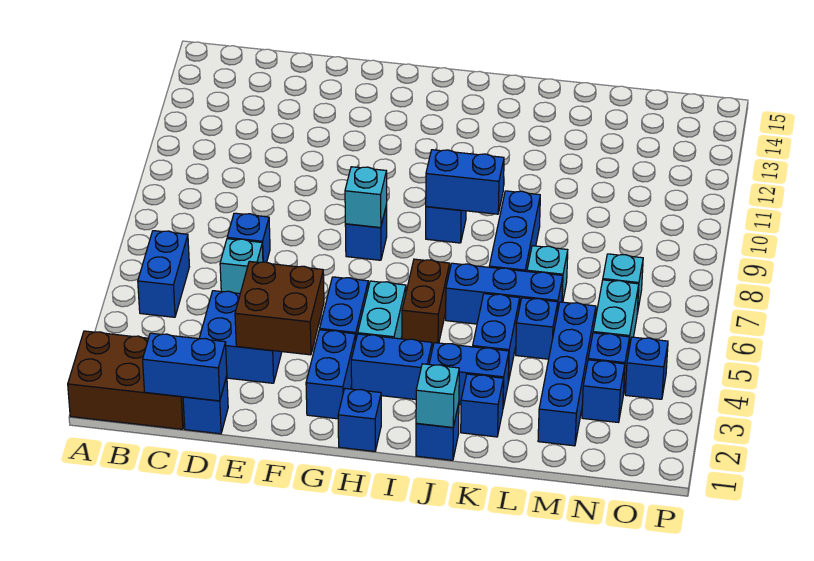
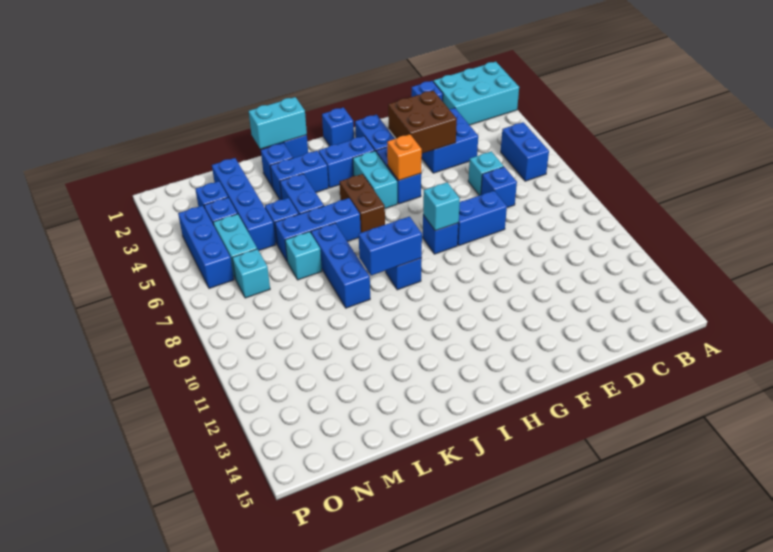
brown brick A1:C2 level 1 -> cyan brick A1:C2 level 1
blue brick C1:D1 level 2 -> blue brick E8:F8 level 1
none -> orange brick G5 level 2
cyan brick J1 level 2 -> cyan brick J1:K1 level 2
blue brick O4 level 1 -> blue brick O4:O6 level 1

